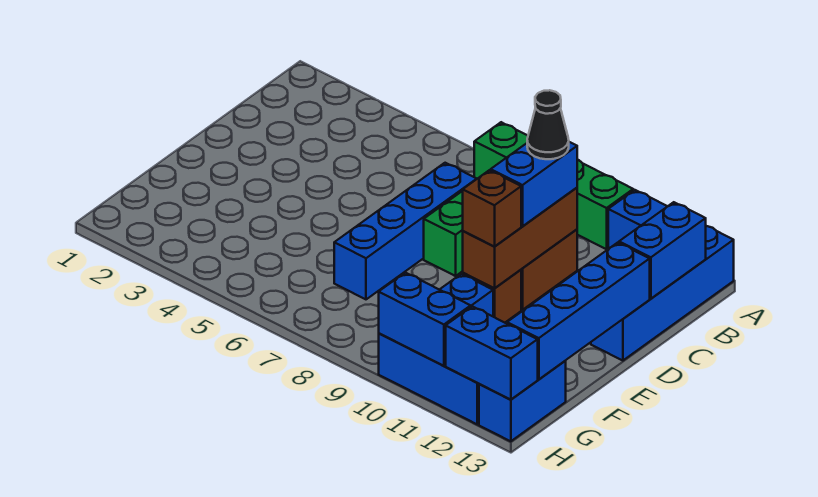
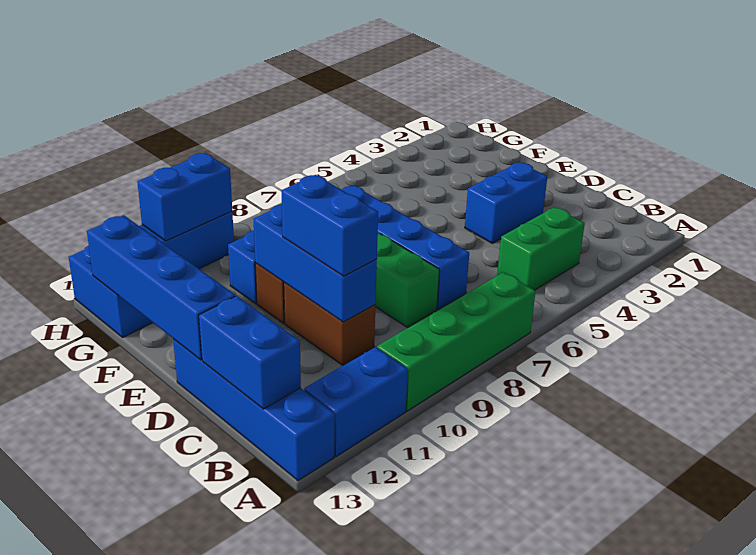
none -> green brick B4:B5 level 1
brown brick C10:E10 level 2 -> blue brick C10:E10 level 2
black cone C10 level 4 -> none
brown brick E10 level 3 -> none
blue brick H12:H13 level 2 -> blue brick D3:D4 level 1

